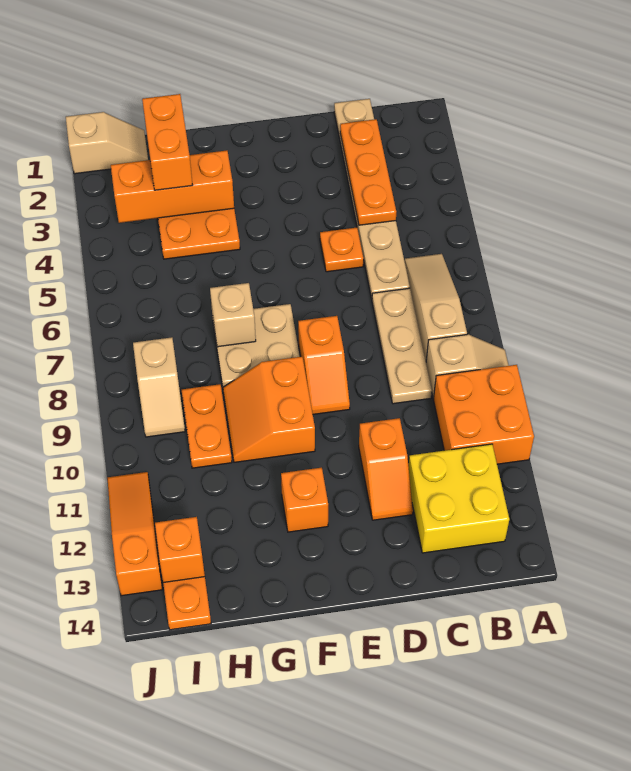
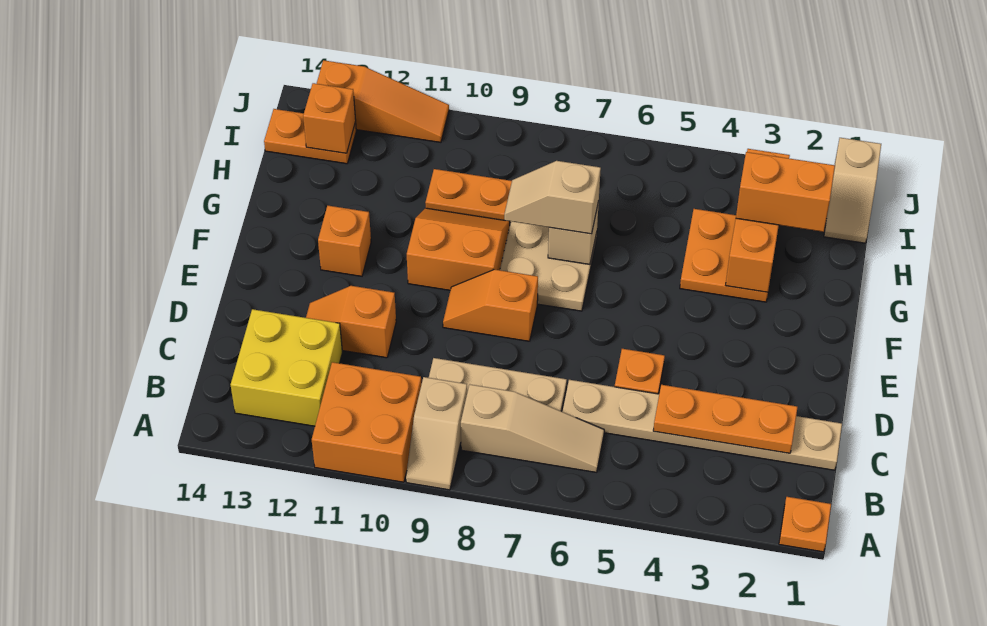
none -> orange plate A1 level 1
tan slope I8:I9 level 1 top 8 -> tan slope G7:G8 level 3 top 7

